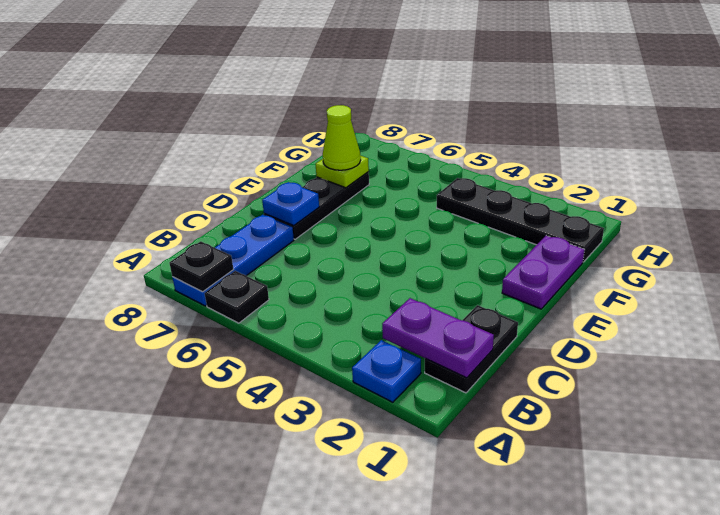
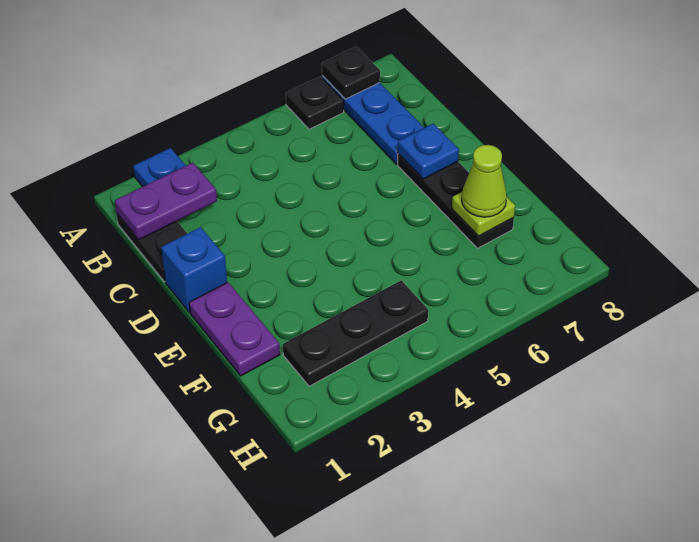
none -> blue brick D1 level 1
black plate G1:G4 level 1 -> black plate G2:G4 level 1

